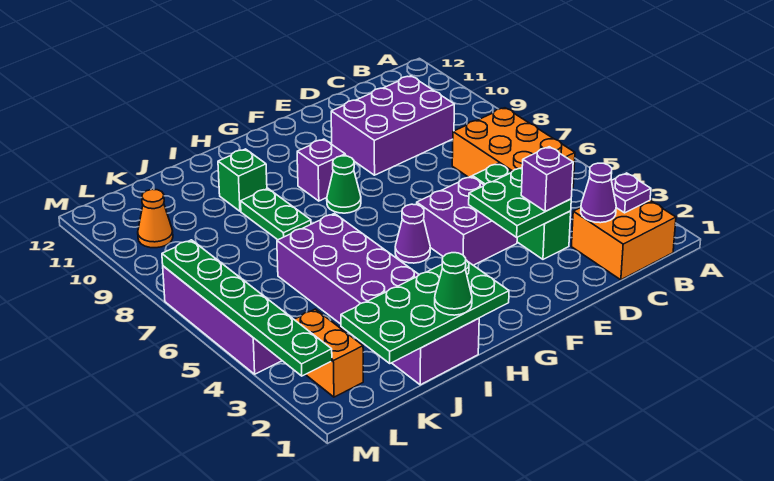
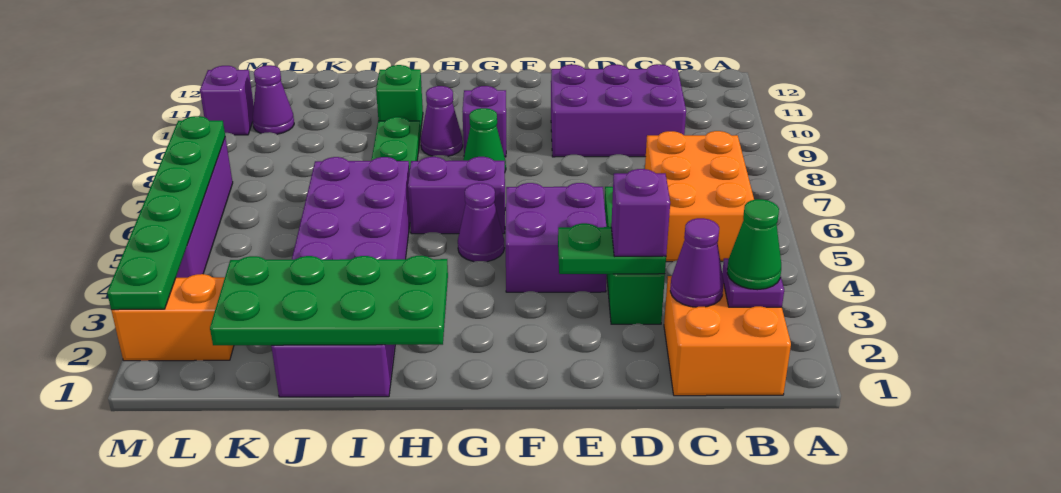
green plate D3:E4 level 2 -> green plate D3:E3 level 2
none -> purple brick G6:H6 level 1
none -> purple cone H9 level 1
green cone I1 level 3 -> green cone B2 level 3
orange brick L2:L3 level 1 -> orange brick L2:M2 level 1
orange cone L10 level 1 -> purple cone L10 level 1
none -> purple brick M10 level 1

